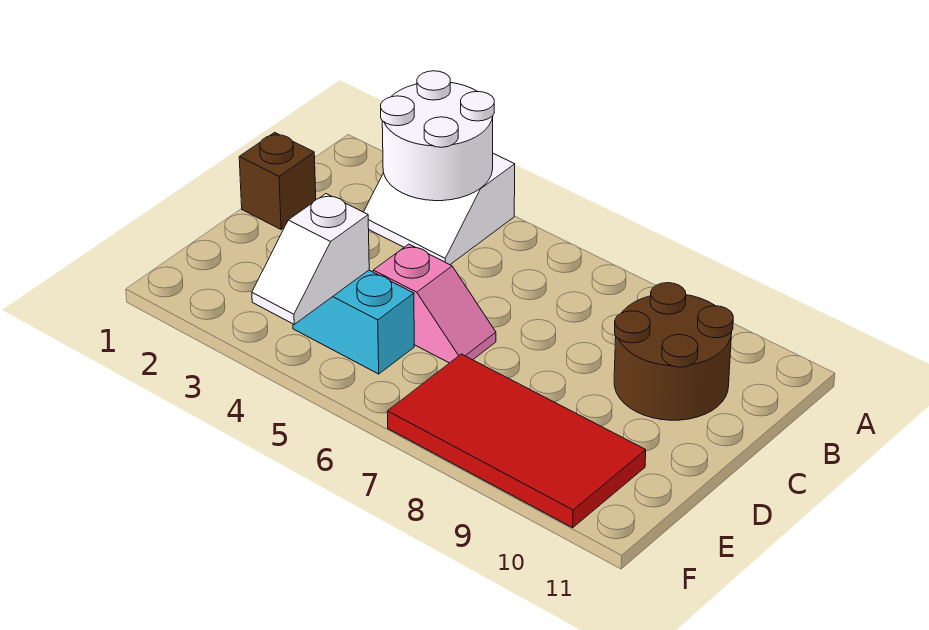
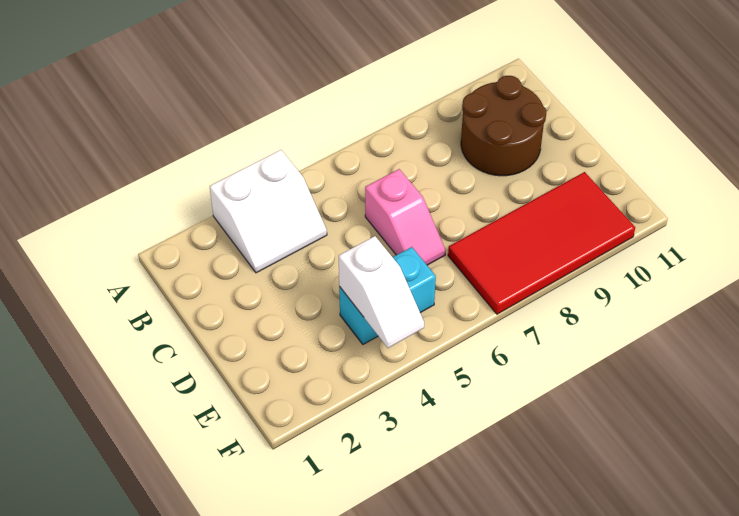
white round brick A3:B4 level 2 -> none
brown brick C1 level 1 -> none
pink slope D5:D6 level 1 top 5 -> pink slope C6:D6 level 1 top C

